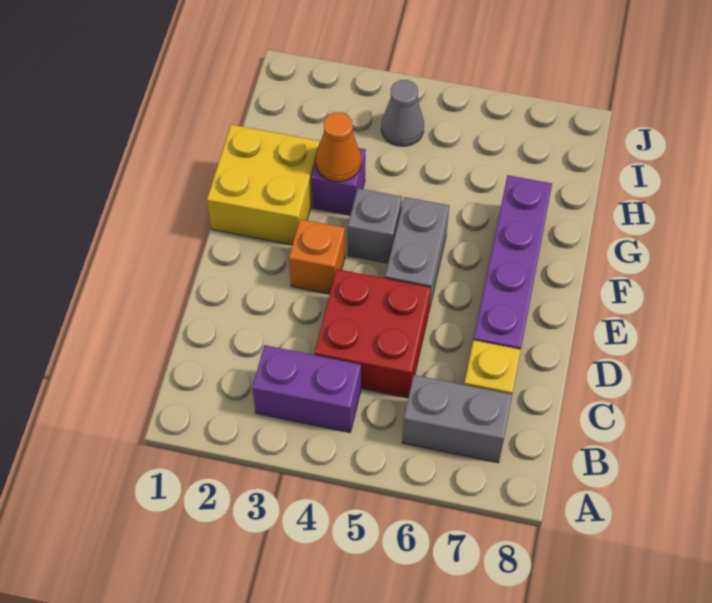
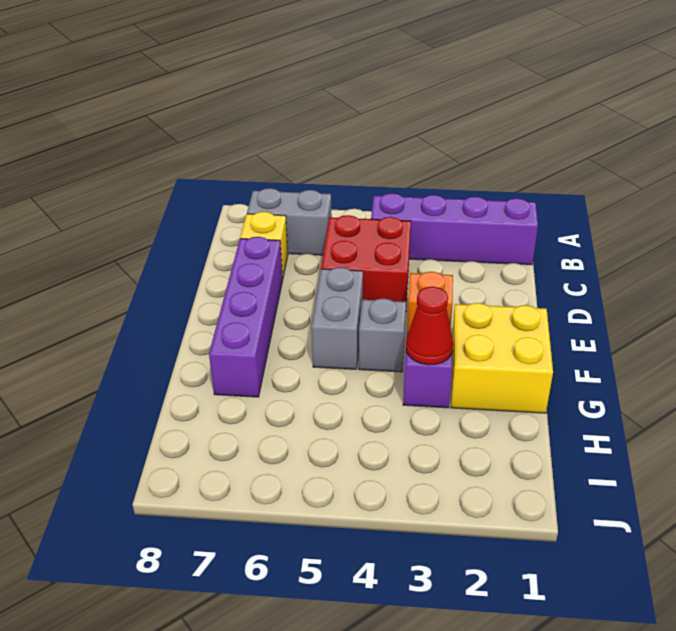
purple brick B3:B4 level 1 -> purple brick B1:B4 level 1
orange cone G3 level 2 -> red cone G3 level 2
grey cone I4 level 1 -> none

